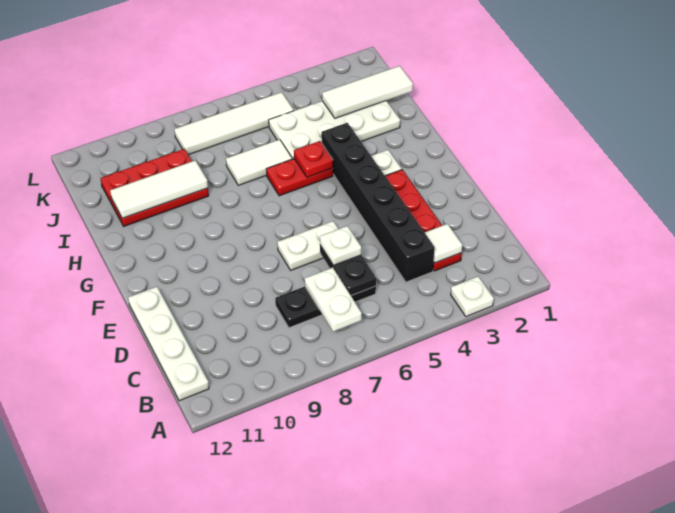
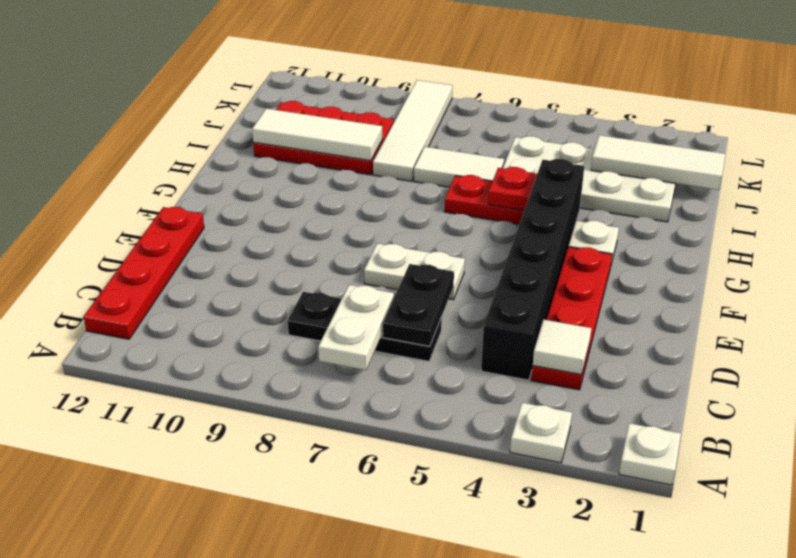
white plate B12:E12 level 1 -> red plate B12:E12 level 1
white plate D6 level 3 -> white plate A1 level 1
white tile K5:K8 level 1 -> white tile I8:L8 level 1

